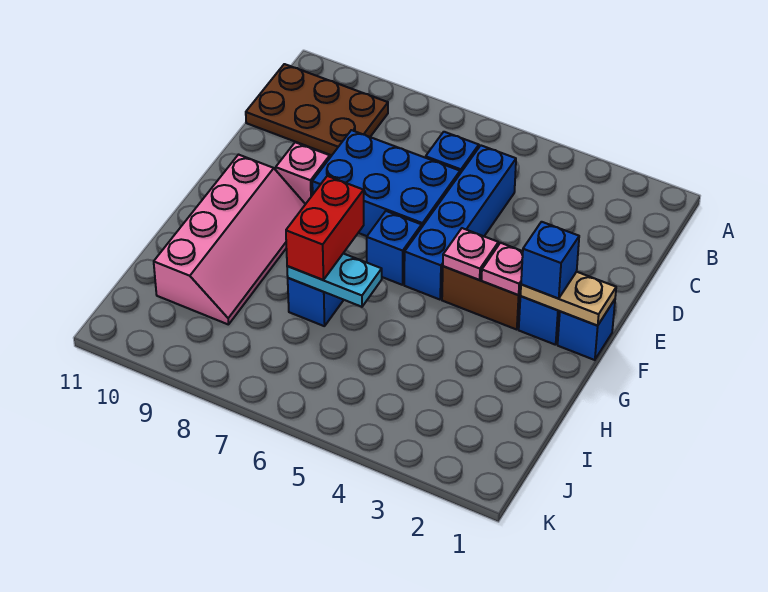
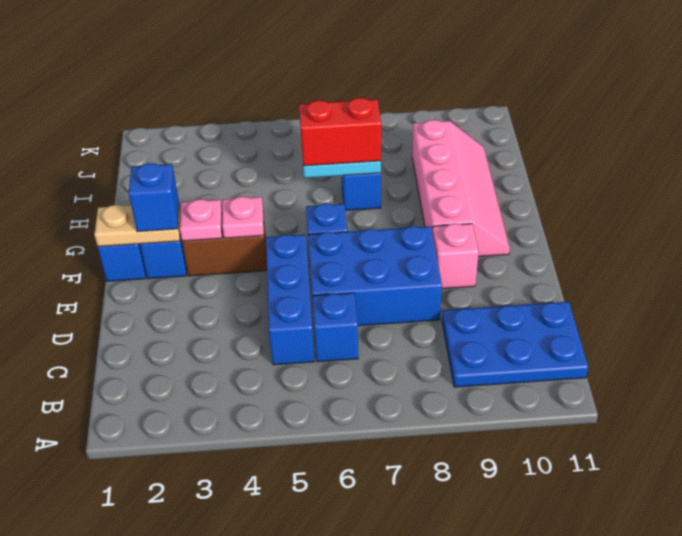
brown plate B9:C11 level 1 -> blue plate B9:C11 level 1
blue brick C5:F5 level 1 -> blue brick C5:E5 level 1
pink slope F9:I10 level 1 top 10 -> pink slope F9:I10 level 1 top 9
red brick G7:H7 level 3 -> red brick H6:H7 level 3

